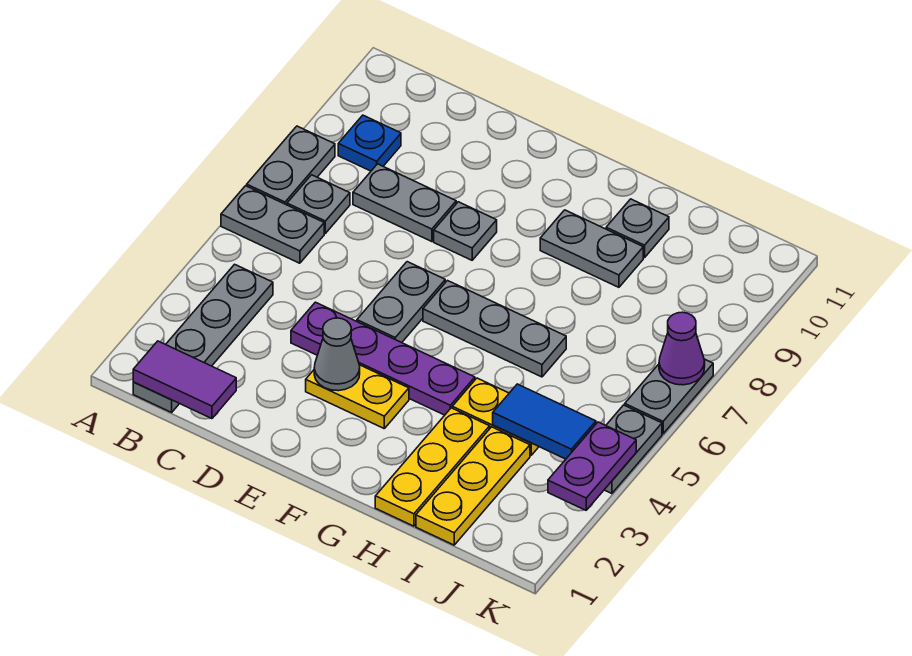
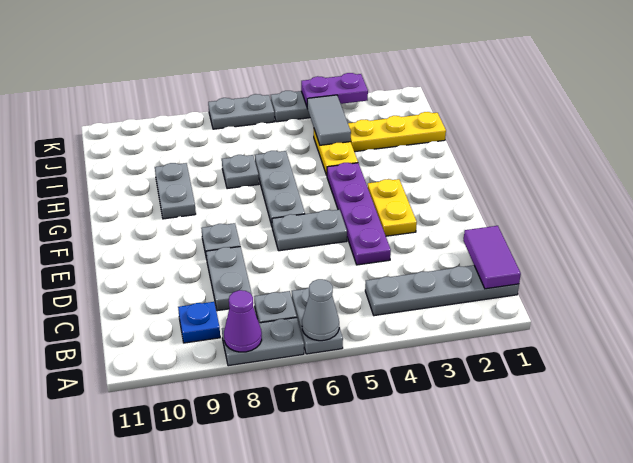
grey cone E3 level 2 -> grey cone A6 level 2
yellow plate H1:H3 level 1 -> none
grey plate H10 level 1 -> grey plate H7 level 1
blue tile I4:J4 level 2 -> grey tile I4:J4 level 2
purple cone K7 level 2 -> purple cone A8 level 2

